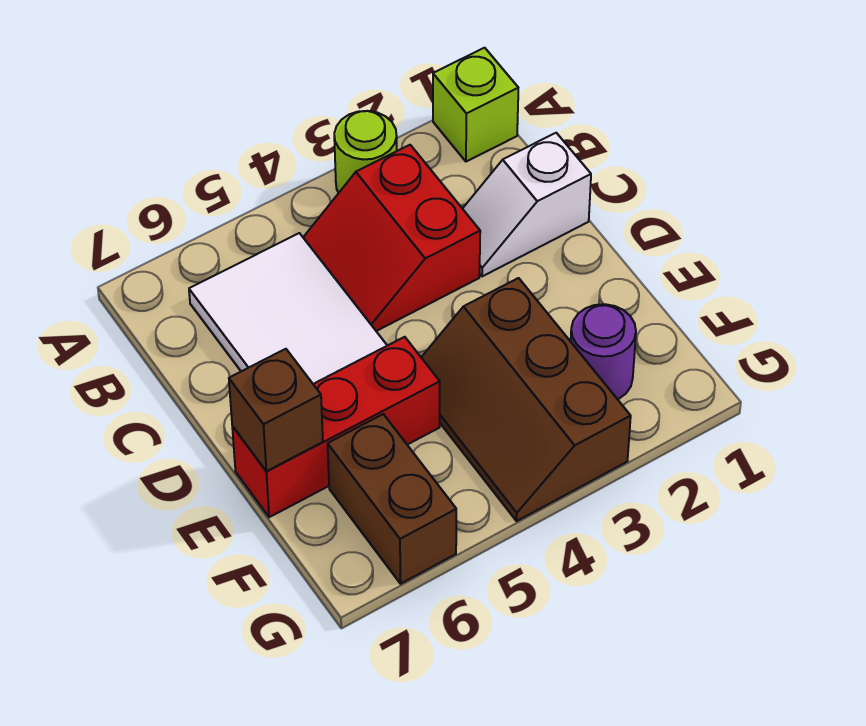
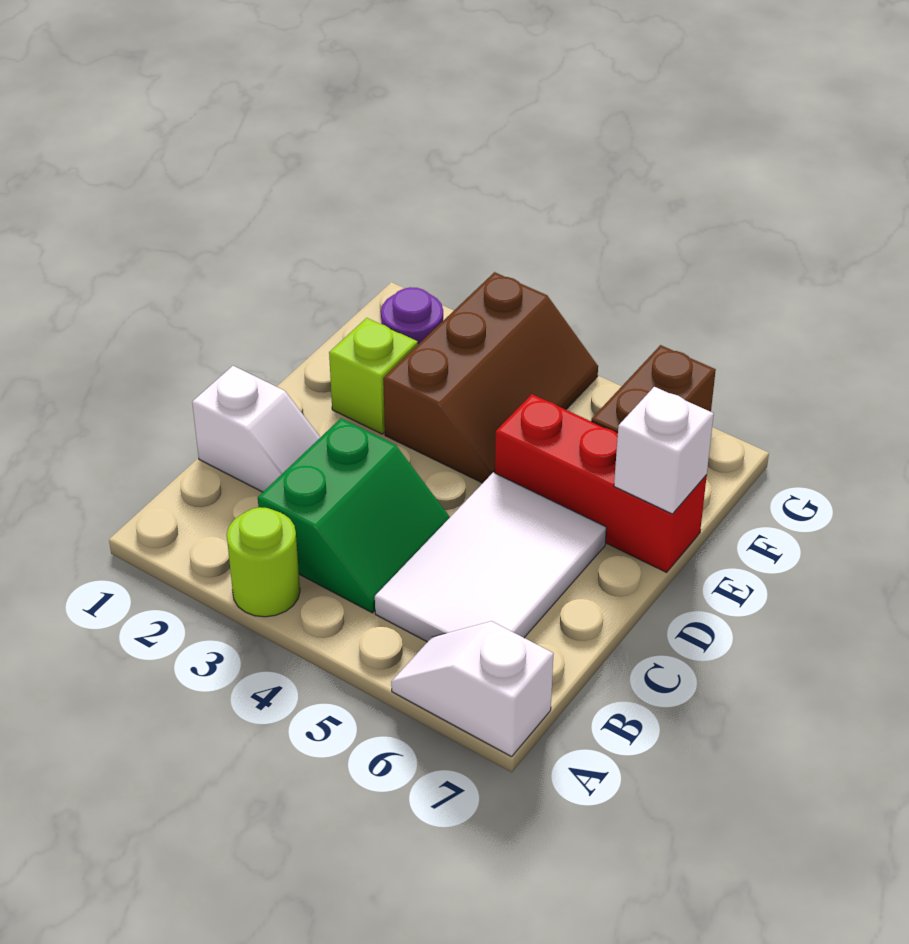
lime brick A1 level 1 -> lime brick E2 level 1
none -> white slope A6:A7 level 1 top 7
red slope B3:C4 level 1 top 3 -> green slope B3:C4 level 1 top 3
brown brick E7 level 2 -> white brick E7 level 2

